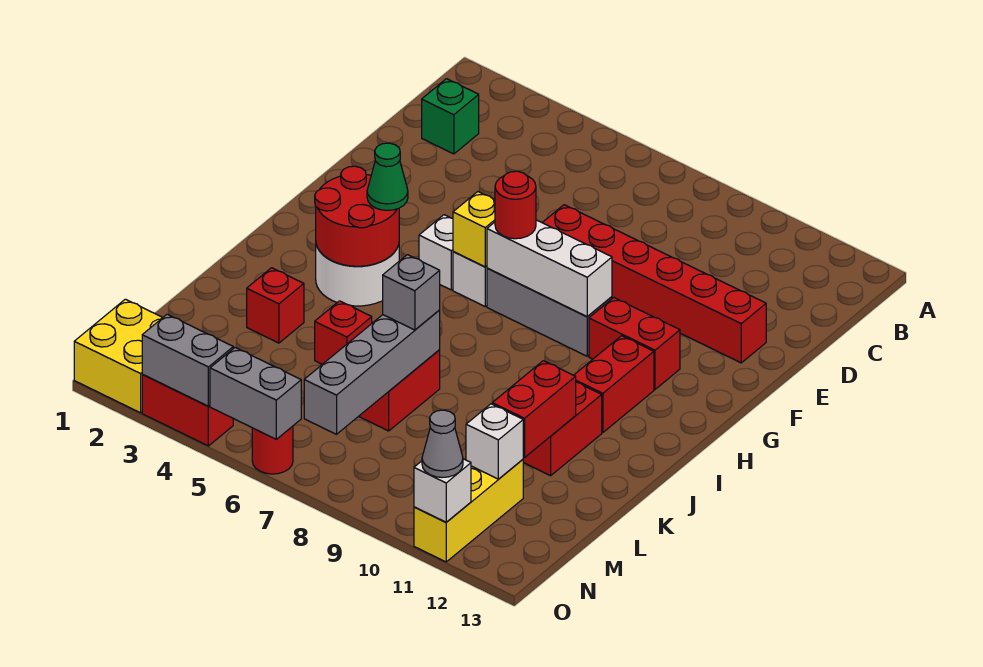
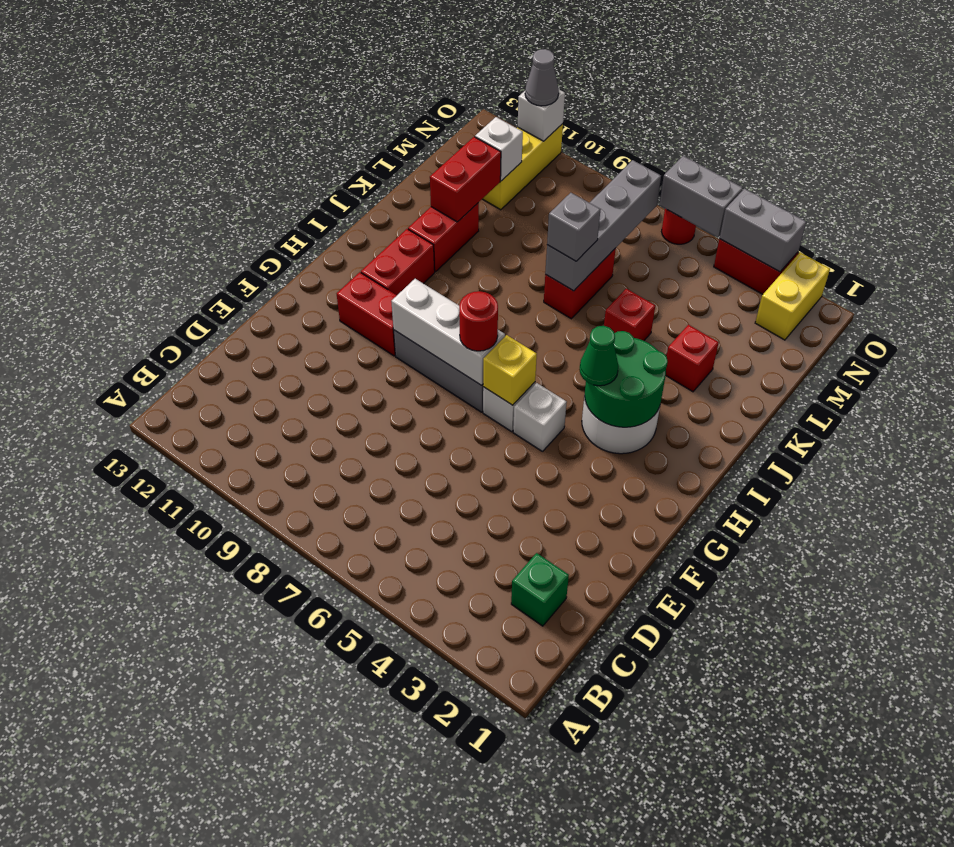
red brick E7:E12 level 1 -> none
red round brick H3:I4 level 2 -> green round brick H3:I4 level 2
yellow brick N1:O2 level 1 -> yellow brick N2:O2 level 1

